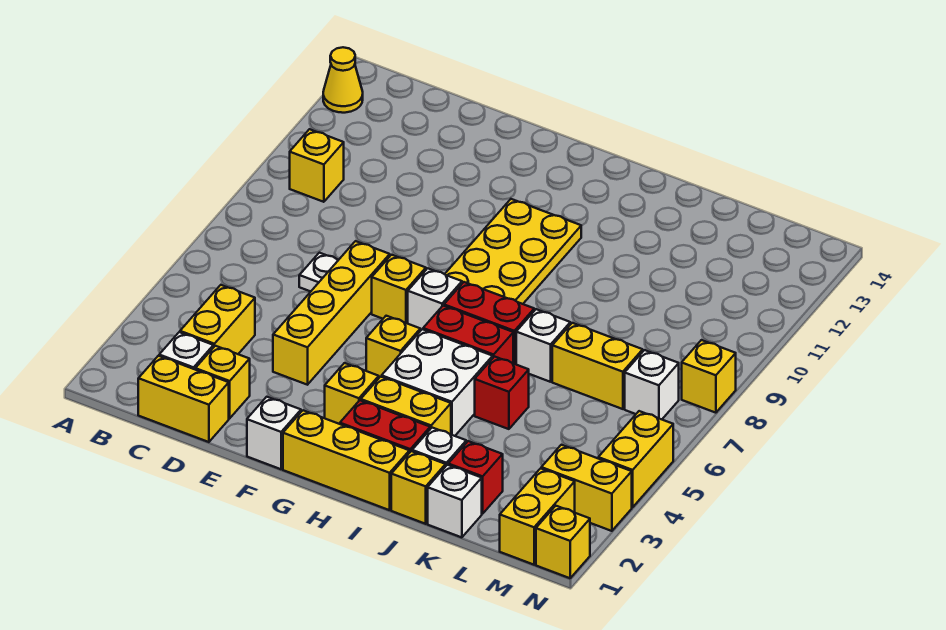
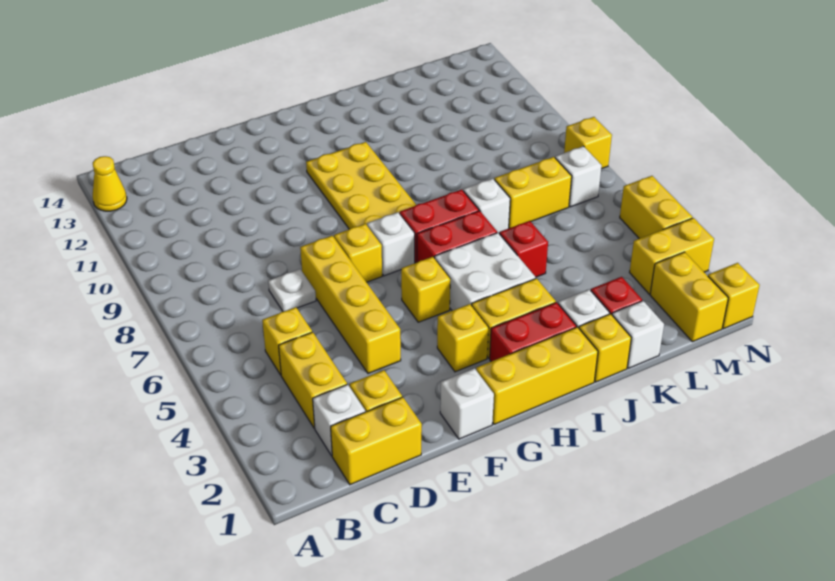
yellow brick B10 level 1 -> yellow brick C5 level 1

